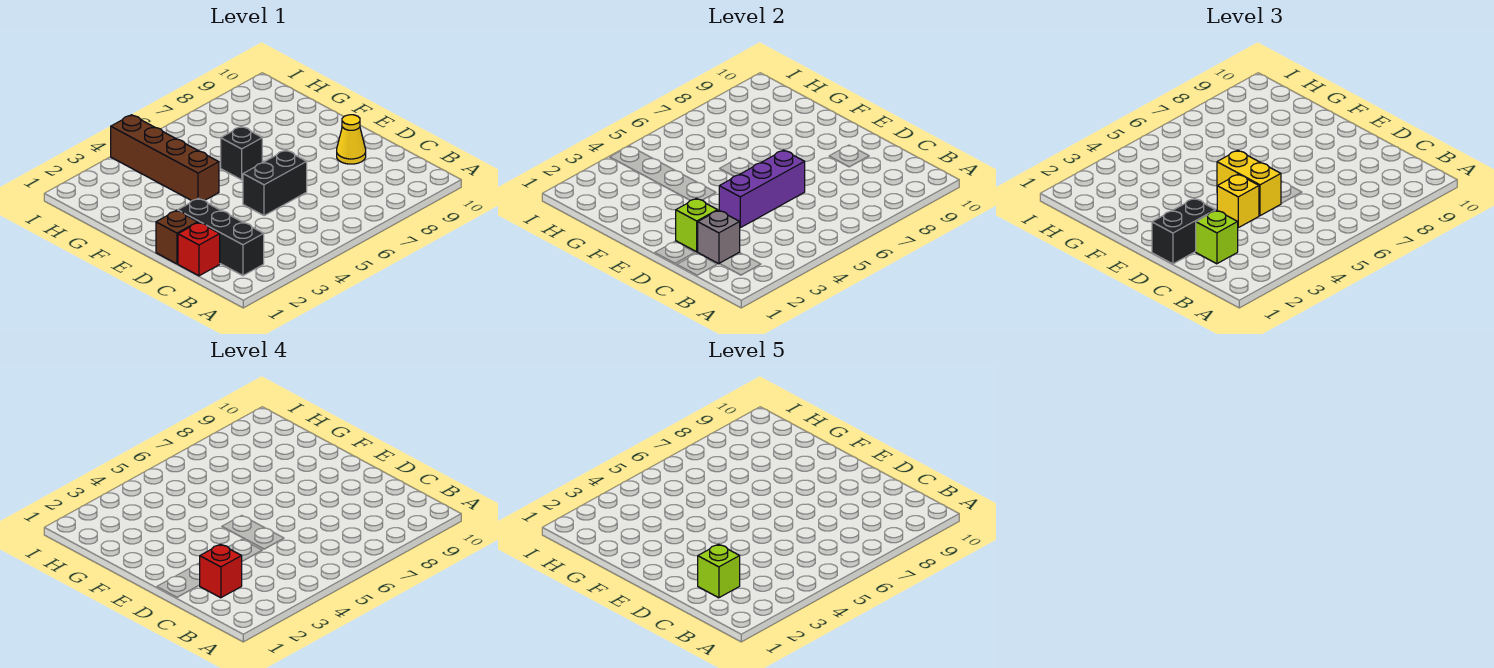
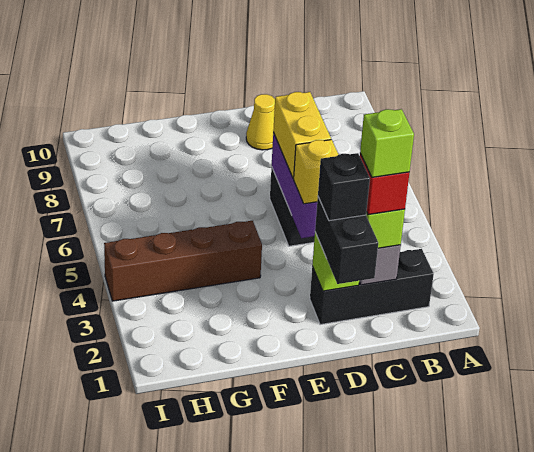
red brick C1 level 1 -> none
brown brick D1 level 1 -> none
yellow brick D5:E5 level 3 -> yellow brick D5:D6 level 3
black brick F6 level 1 -> black brick D2 level 4

